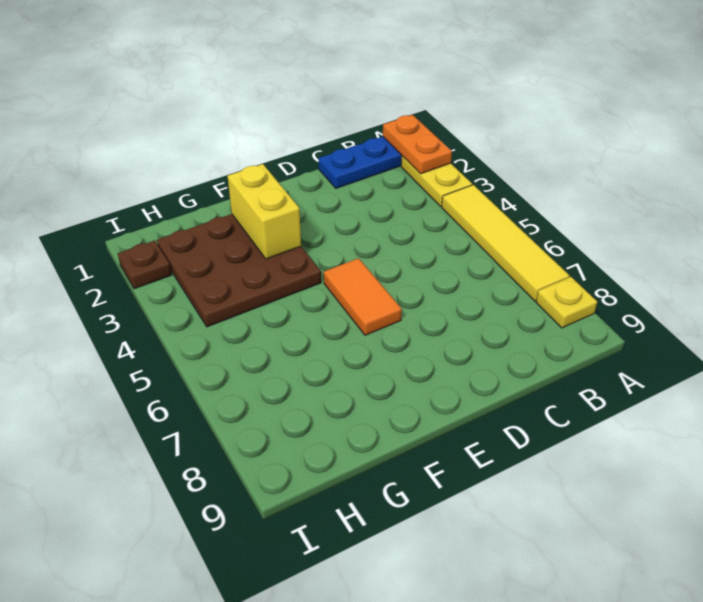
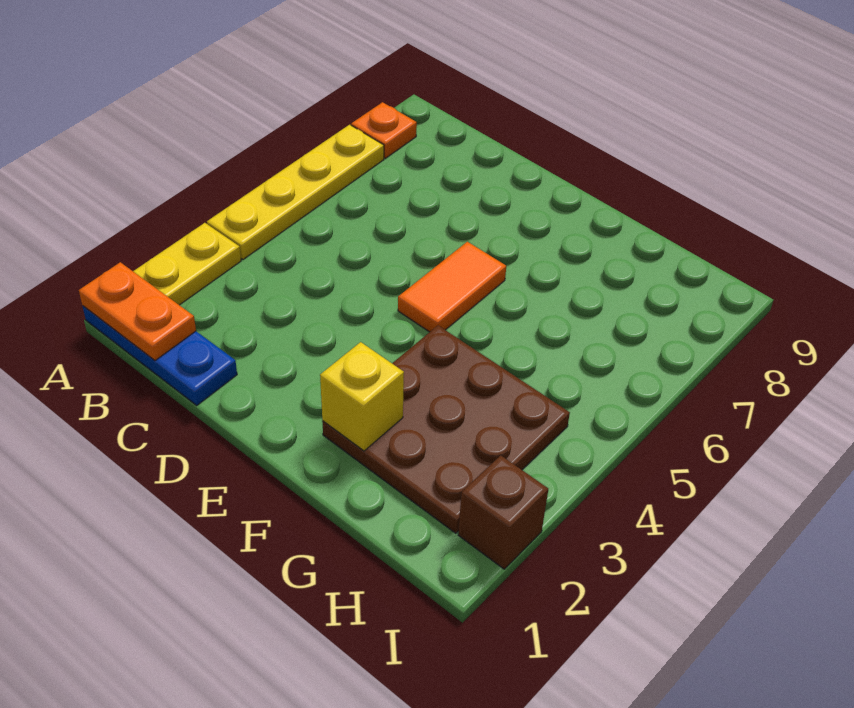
orange plate A1:A2 level 2 -> orange plate A1:B1 level 2
yellow tile A4:A7 level 1 -> yellow plate A4:A7 level 1
yellow plate A8 level 1 -> orange plate A8 level 1
yellow brick F2:F3 level 2 -> yellow brick F2 level 2
brown plate I2 level 1 -> brown brick I2 level 1

